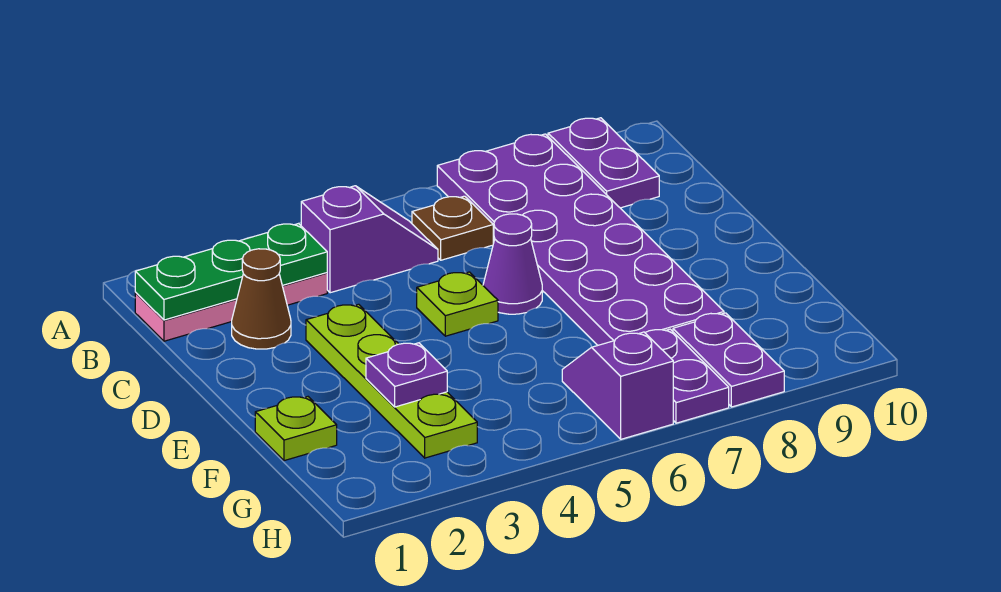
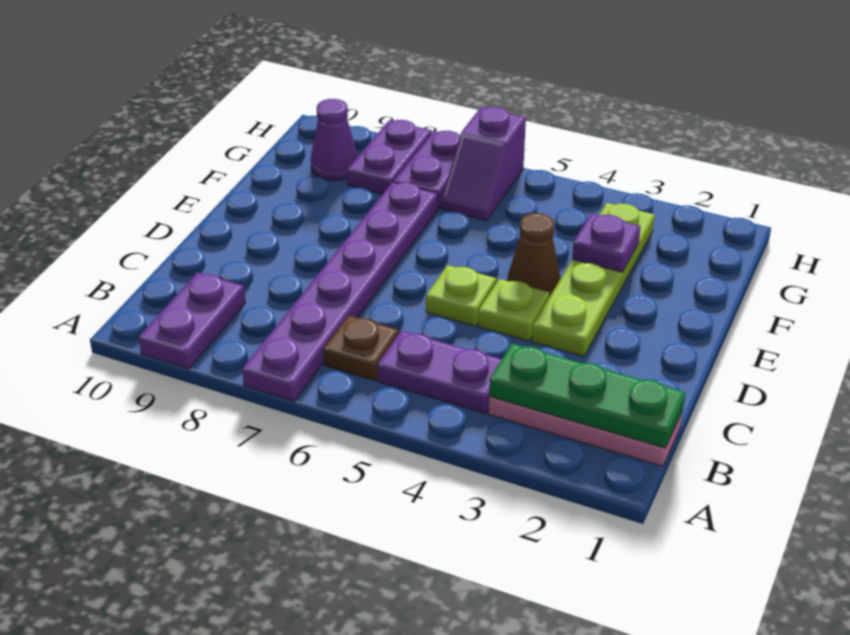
purple plate A7:F8 level 1 -> purple plate A7:F7 level 1
purple slope B4:B5 level 1 top 4 -> purple plate B4:B5 level 1
brown cone C2 level 1 -> brown cone E4 level 1
purple cone D6 level 1 -> purple cone G9 level 1
lime plate F1 level 1 -> lime plate D4 level 1

